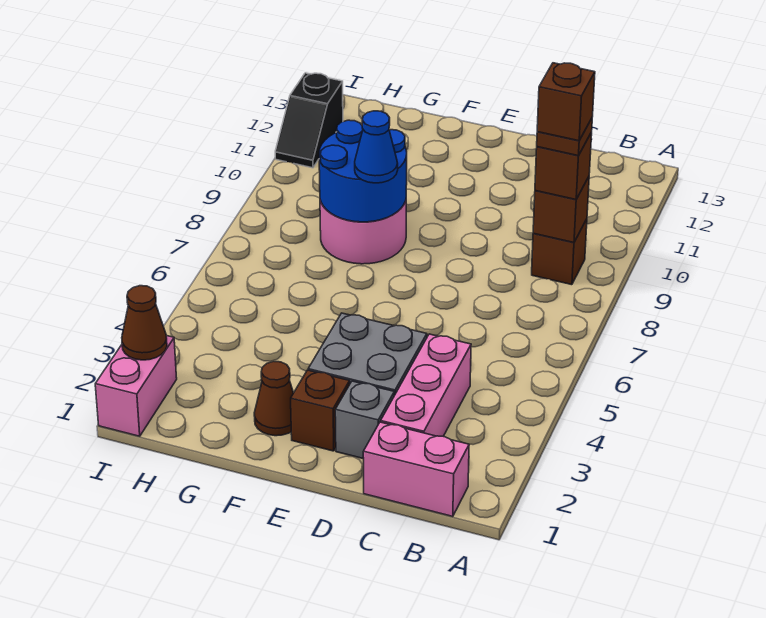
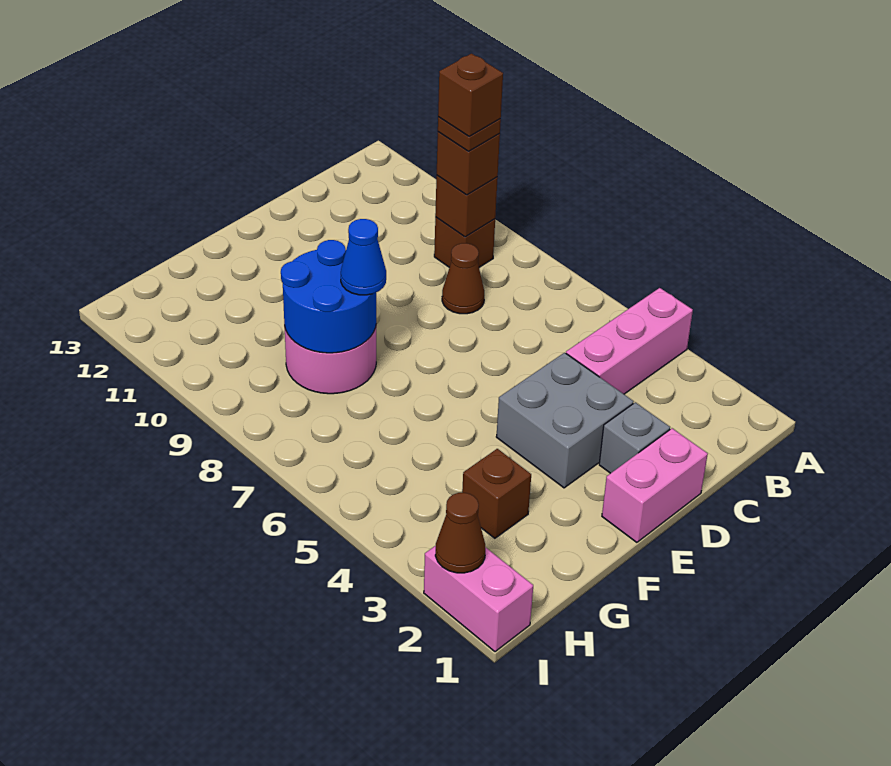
pink brick B1:C1 level 1 -> pink brick D1:E1 level 1
pink brick C2:C4 level 1 -> pink brick A4:C4 level 1
brown brick E2 level 1 -> brown brick G3 level 1
brown cone F2 level 1 -> brown cone C8 level 1
black slope I11:I12 level 1 top 12 -> none

